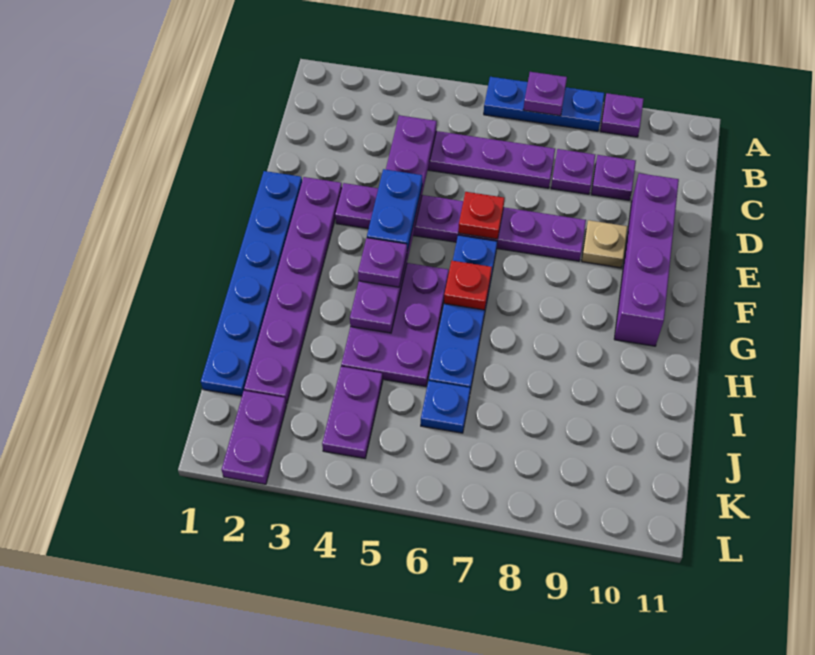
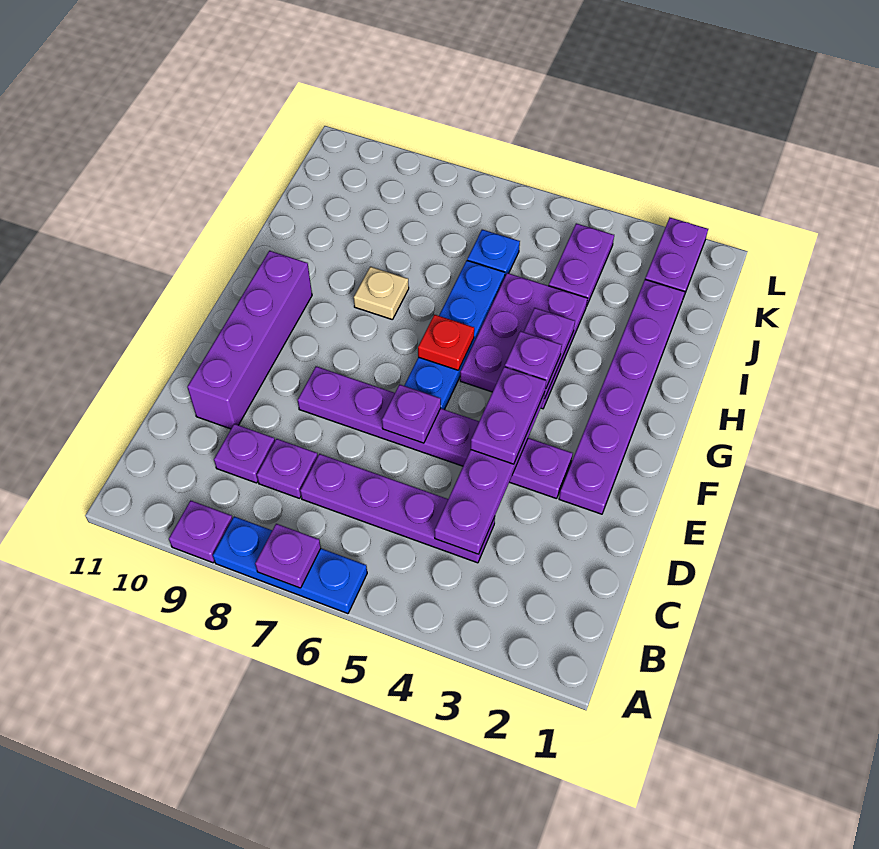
blue plate E1:J1 level 1 -> none
blue plate E4:F4 level 3 -> purple plate E4:F4 level 3
red plate E6 level 2 -> purple plate E6 level 2
tan plate E9 level 1 -> tan plate H8 level 1

